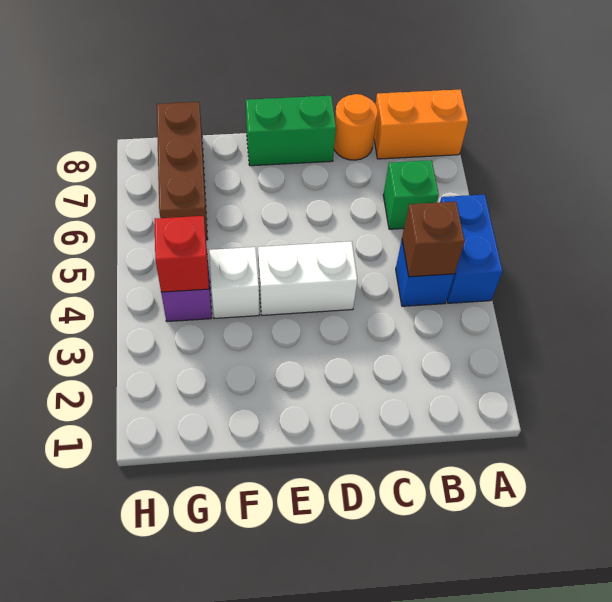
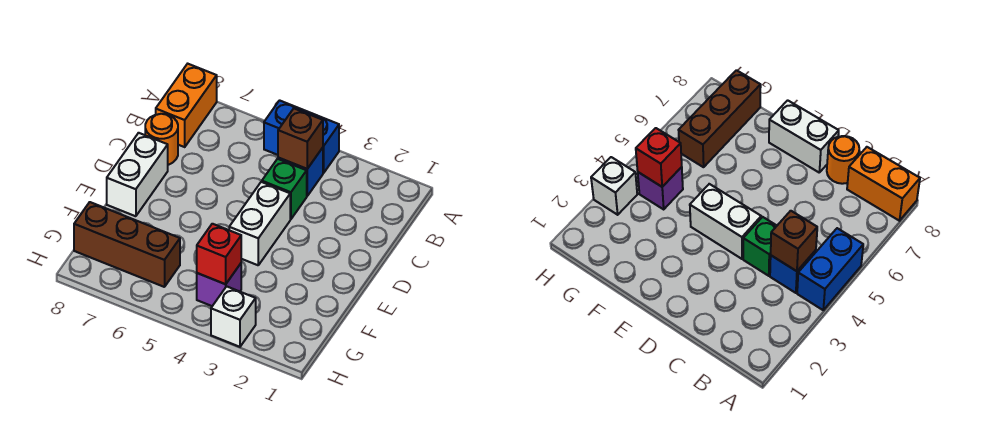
green brick B6 level 1 -> green brick C4 level 1
green brick D8:E8 level 1 -> white brick D8:E8 level 1
white brick F4 level 1 -> white brick H3 level 1

